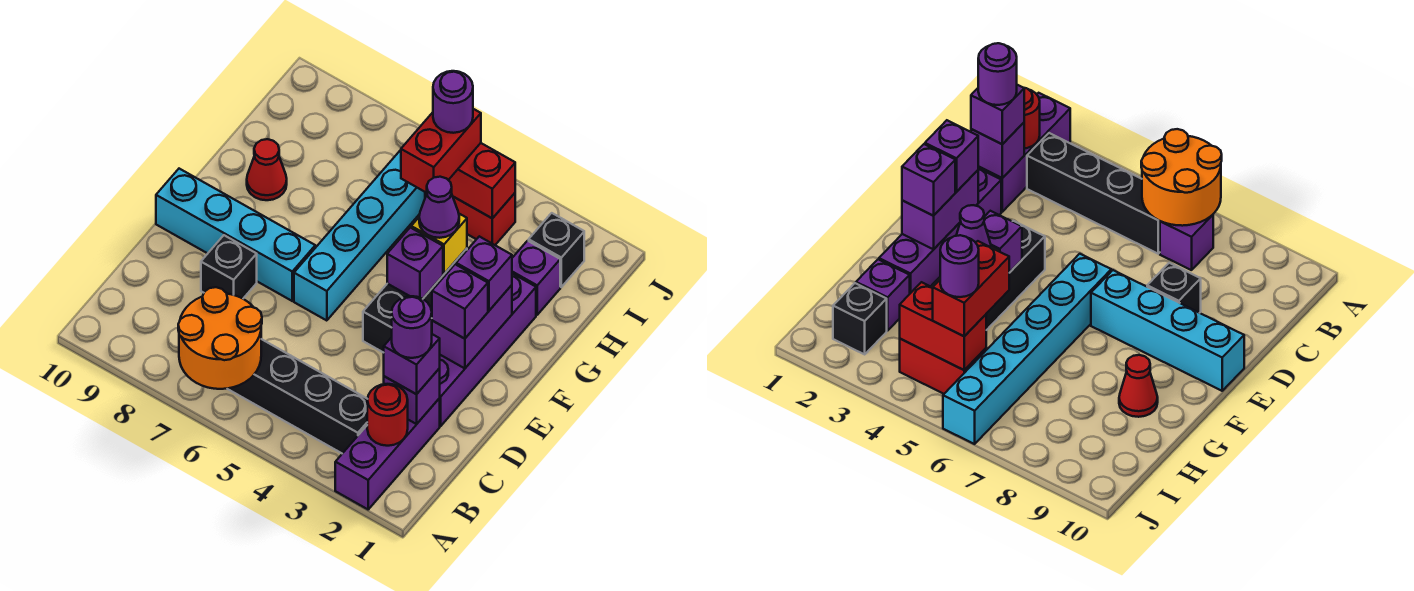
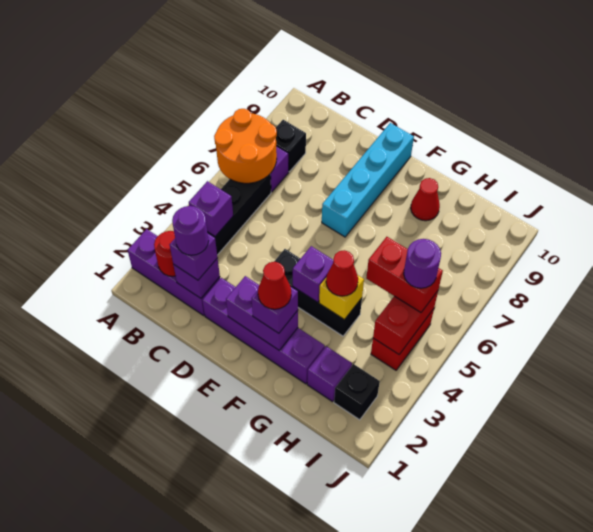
black brick D8 level 1 -> black brick B8 level 1
purple brick E2 level 3 -> purple brick B4 level 2
cyan brick E6:J6 level 1 -> none
none -> red cone F2 level 4
purple cone G4 level 3 -> red cone G4 level 3

